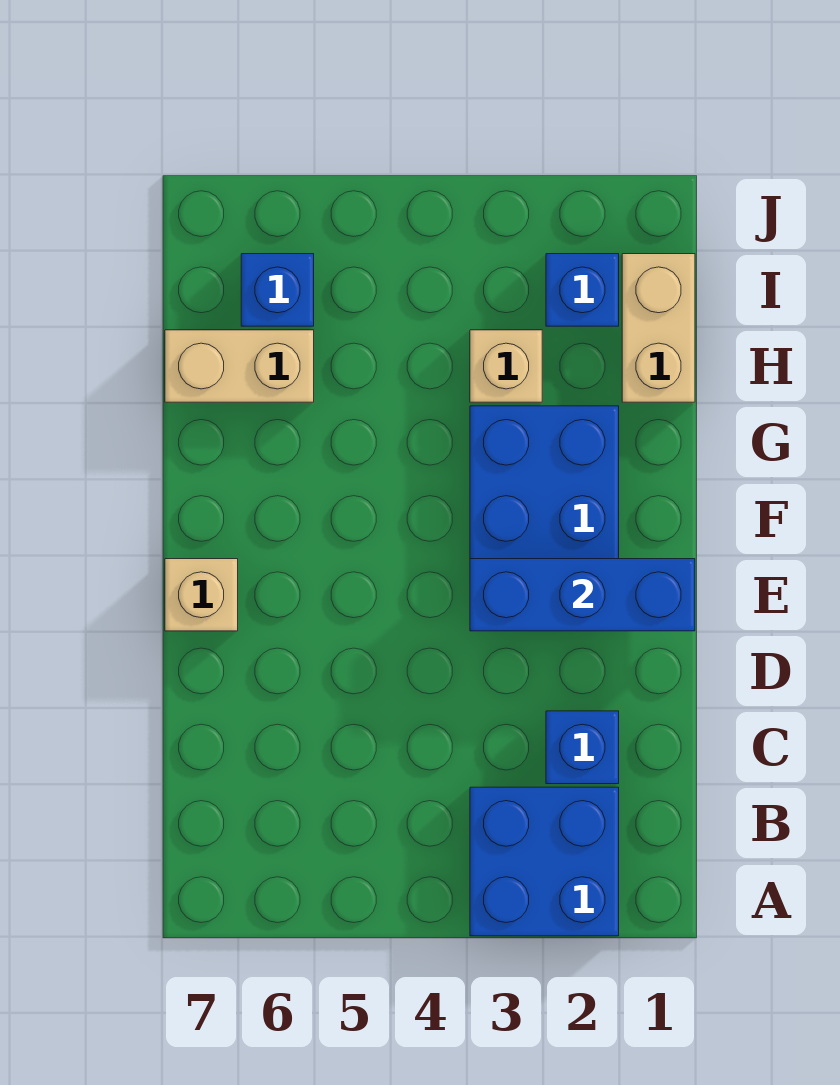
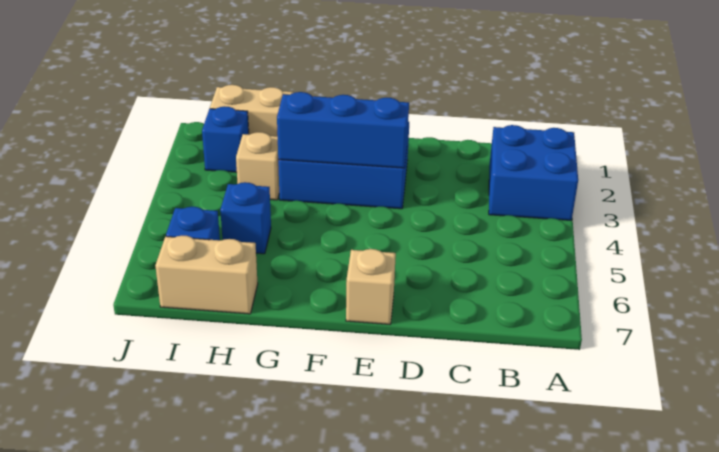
blue brick C2 level 1 -> blue brick H5 level 1
blue brick E1:E3 level 2 -> blue brick E3:G3 level 2
tan brick H6:H7 level 1 -> tan brick H7:I7 level 1

